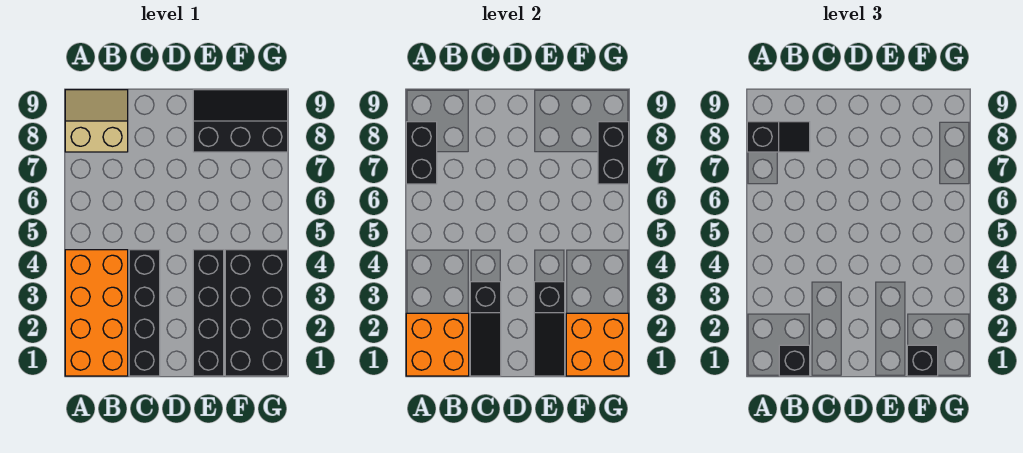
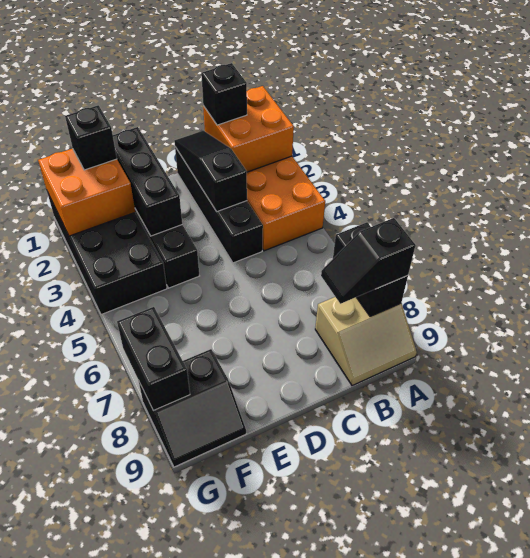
black slope E1:E3 level 2 top 3 -> black brick E1:E3 level 2
black slope E8:G9 level 1 top 8 -> black slope F8:G9 level 1 top 8

